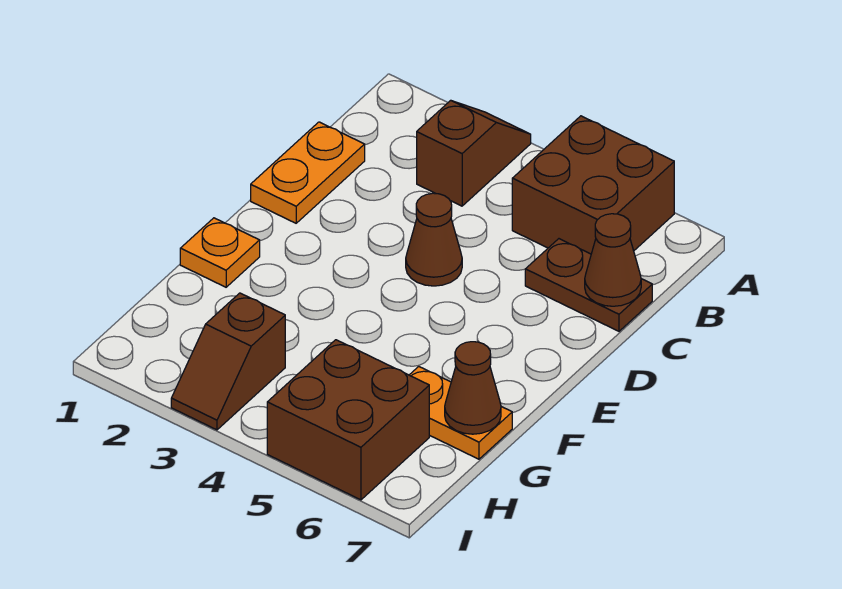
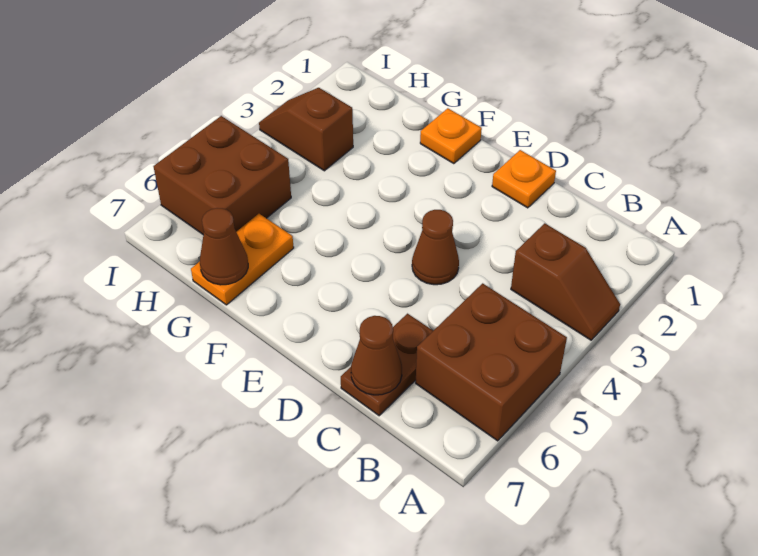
orange plate C1:D1 level 1 -> orange plate D1 level 1

